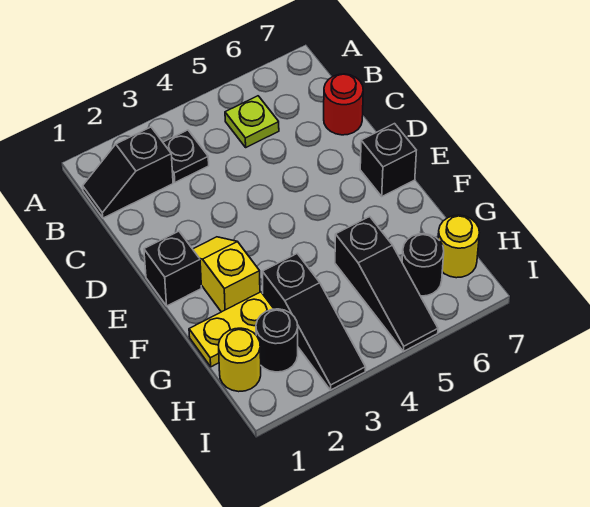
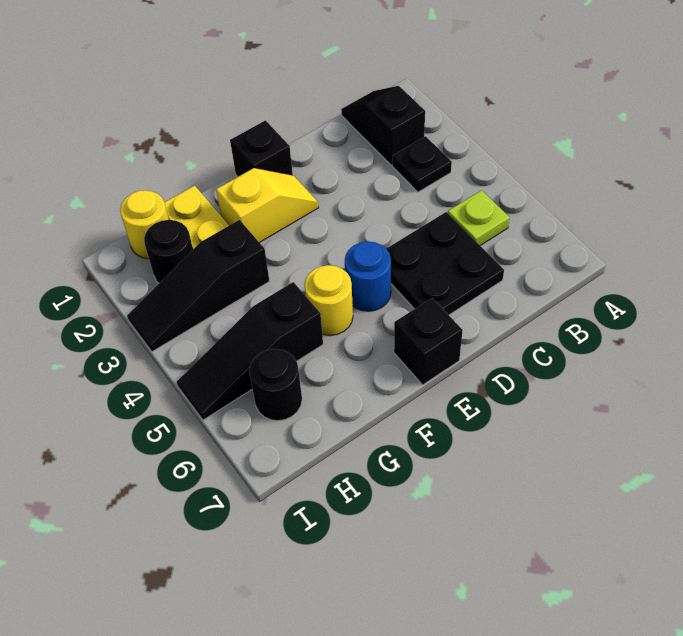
none -> black plate C5:D6 level 1
red round brick C7 level 1 -> none
none -> blue round brick E5 level 1
yellow round brick H7 level 1 -> yellow round brick F5 level 1

